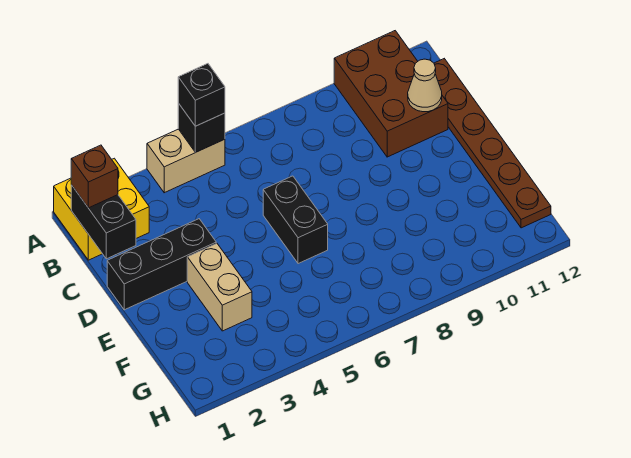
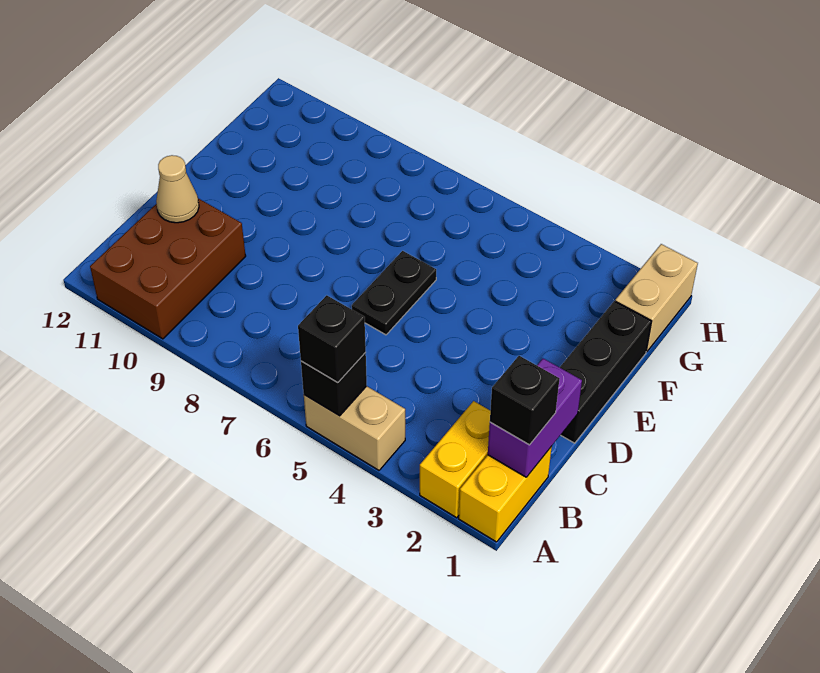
black brick B1:C1 level 2 -> purple brick B1:C1 level 2
brown brick B1 level 3 -> black brick B1 level 3
brown plate B12:G12 level 1 -> none
black brick D1:D3 level 1 -> black brick D1:F1 level 1
black brick D6:E6 level 1 -> black plate D6:E6 level 1
tan brick E3:F3 level 1 -> tan brick G1:H1 level 1

